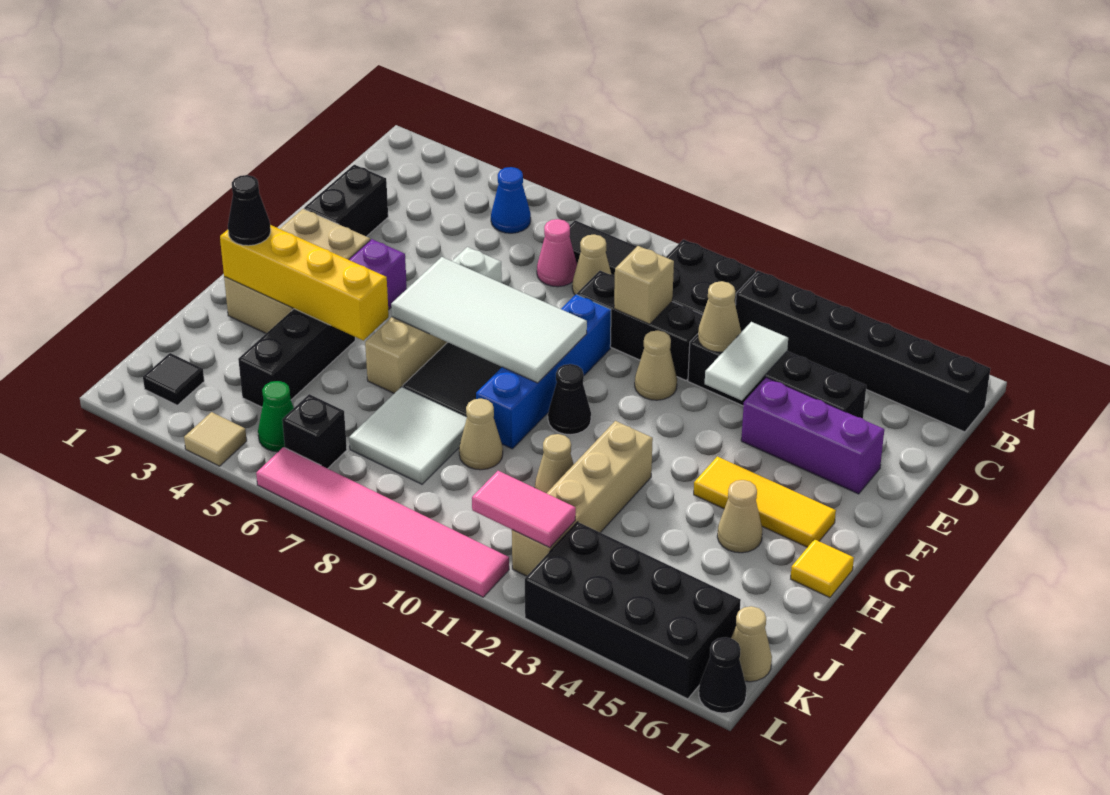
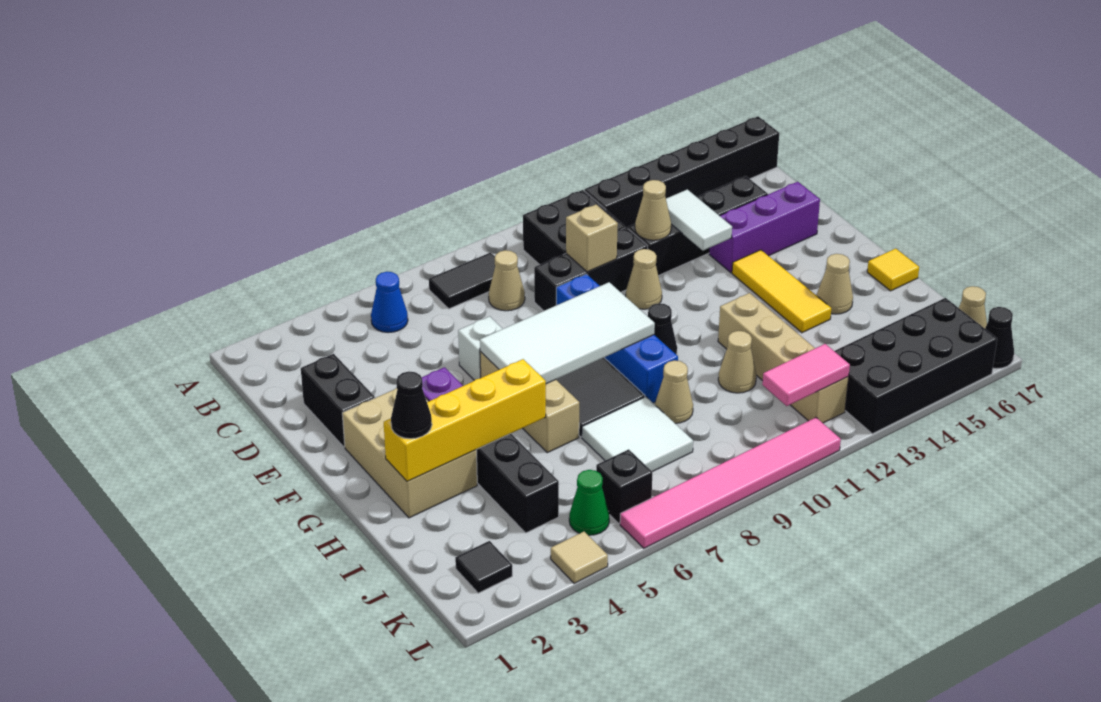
pink cone C7 level 1 -> none
yellow tile G14:G16 level 1 -> yellow tile F14:H14 level 1

